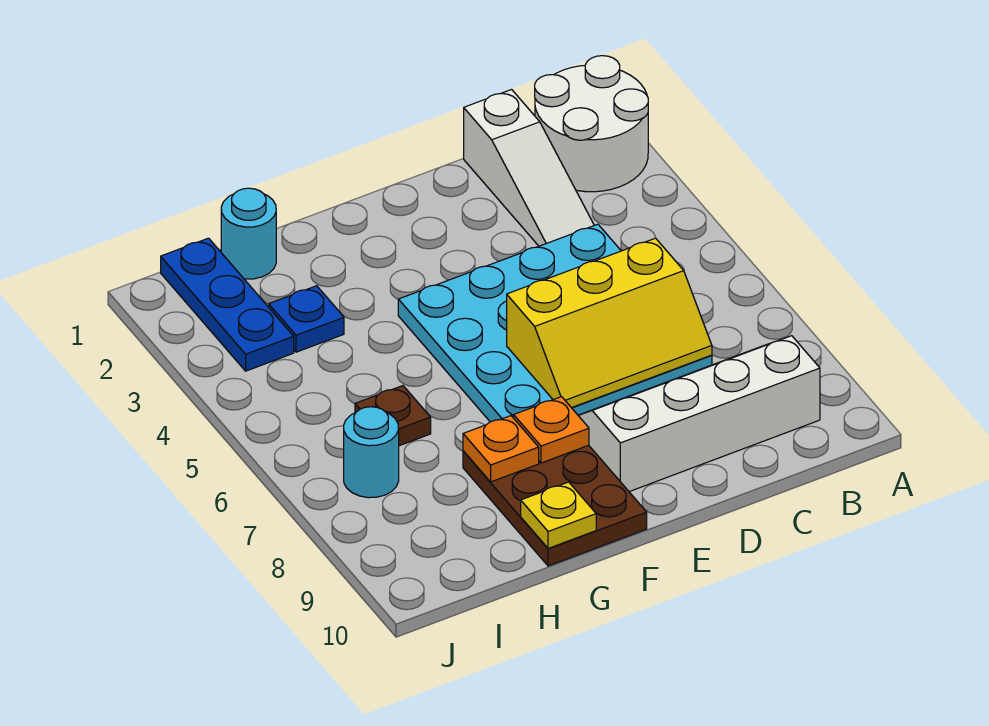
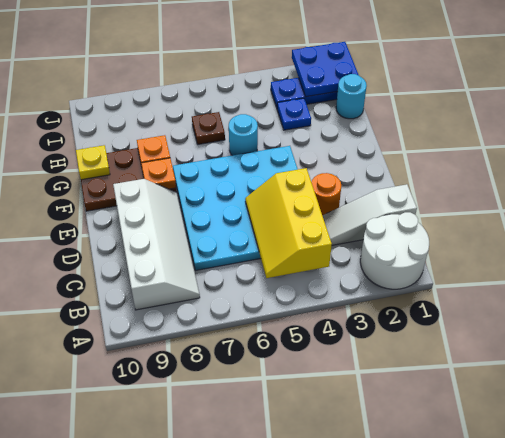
yellow slope C6:E7 level 2 top 6 -> yellow slope B4:D5 level 2 top 4
none -> orange round brick D3 level 1
none -> blue plate I1:J2 level 2
cyan round brick I7 level 1 -> cyan round brick G5 level 1

